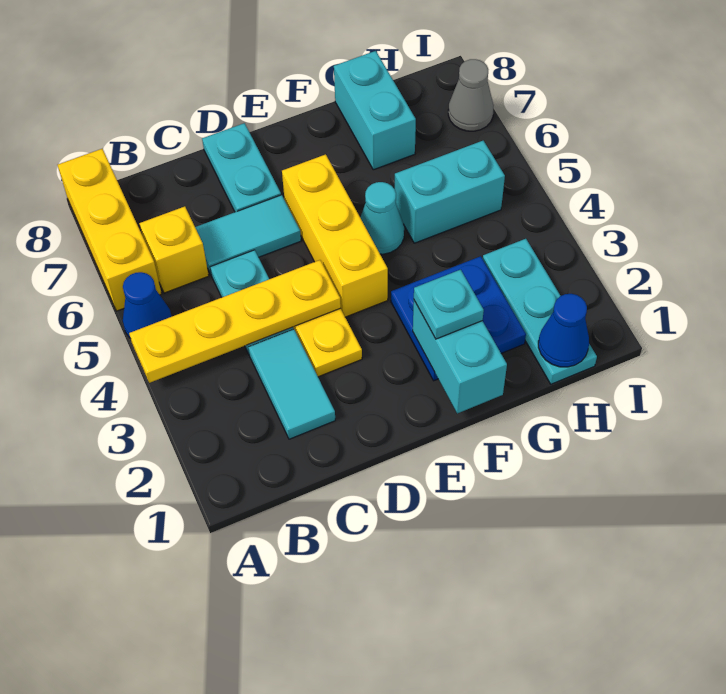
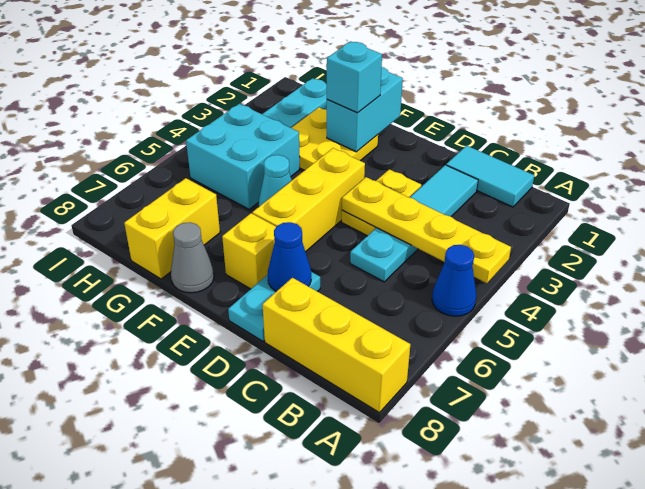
yellow brick A6:A8 level 1 -> yellow brick A8:C8 level 1
yellow brick B6 level 1 -> yellow brick E7 level 1
cyan tile C6:D6 level 1 -> cyan tile B1:C1 level 1
blue plate F2:G3 level 1 -> yellow plate F2:G3 level 1
cyan plate F2 level 3 -> cyan brick F2 level 3
cyan brick G5:H5 level 1 -> cyan brick G4:H5 level 1
cyan brick G7:G8 level 1 -> yellow brick G7:G8 level 1
blue cone H1 level 2 -> blue cone D7 level 2
grey cone I7 level 1 -> grey cone F8 level 1

